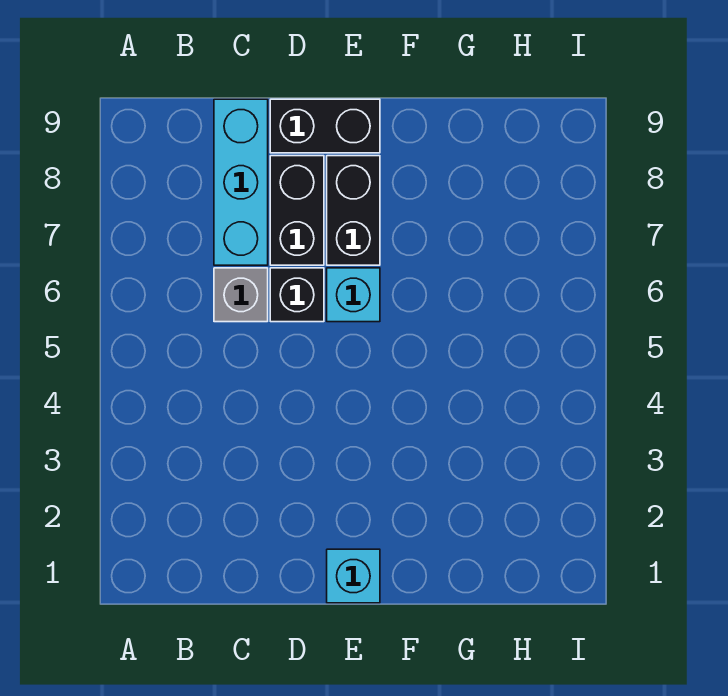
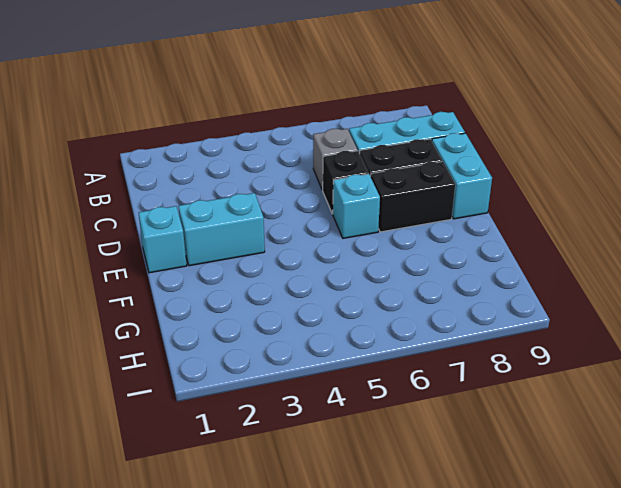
black brick D9:E9 level 1 -> cyan brick D9:E9 level 1
none -> cyan brick E2:E3 level 1

